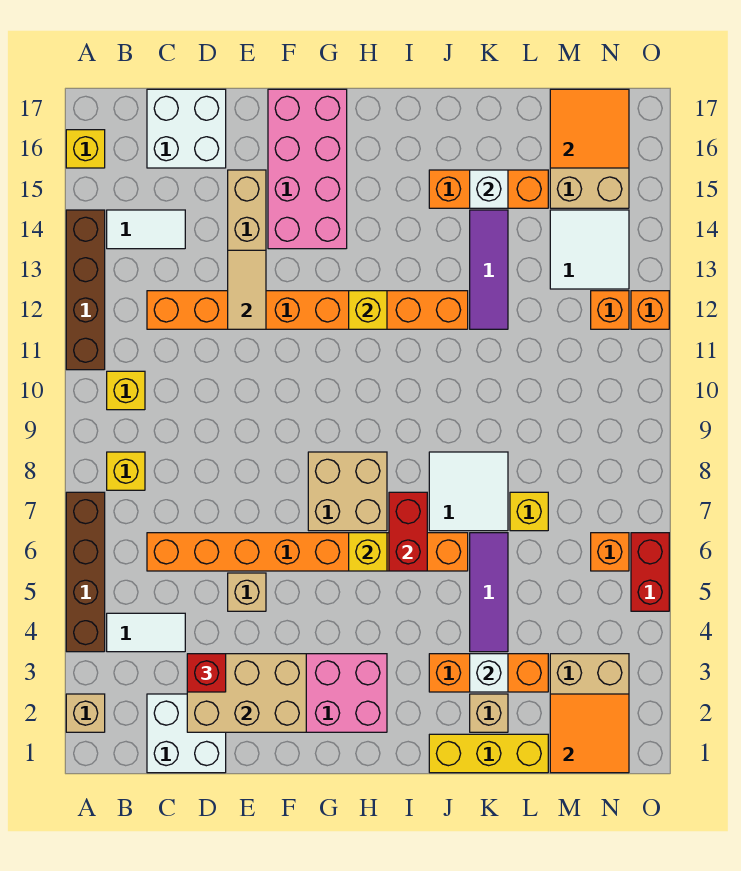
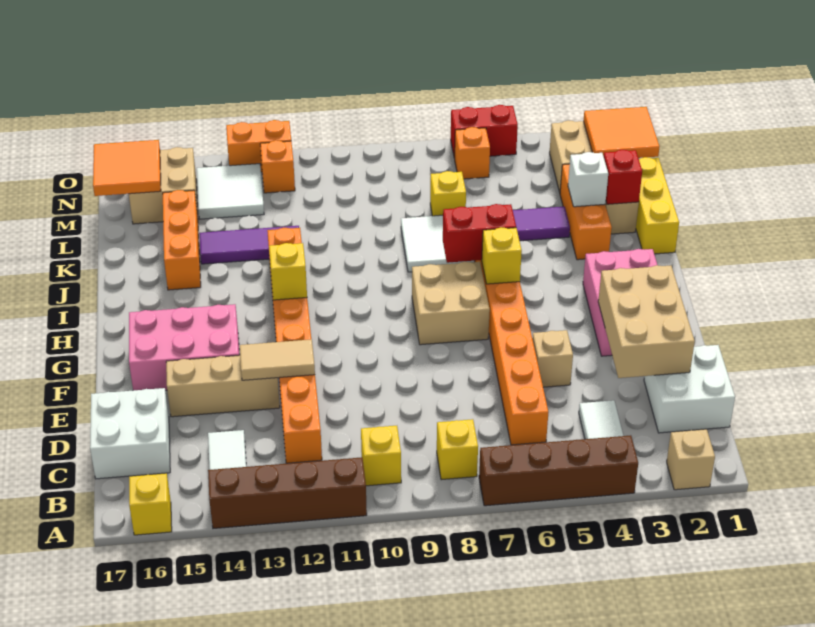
red brick D3 level 3 -> red brick K2 level 2
pink brick F14:G17 level 1 -> pink brick F14:G16 level 1
white brick K15 level 2 -> none
orange brick O12 level 1 -> orange brick O12:O13 level 1

